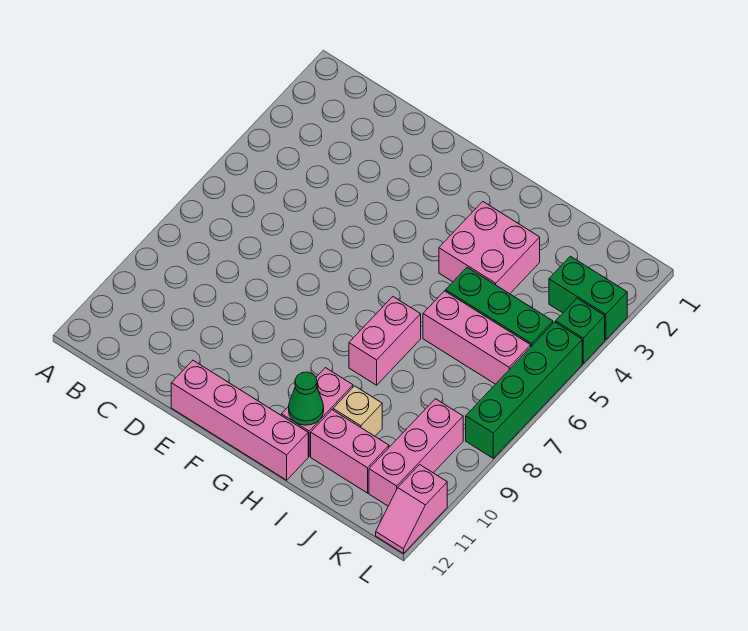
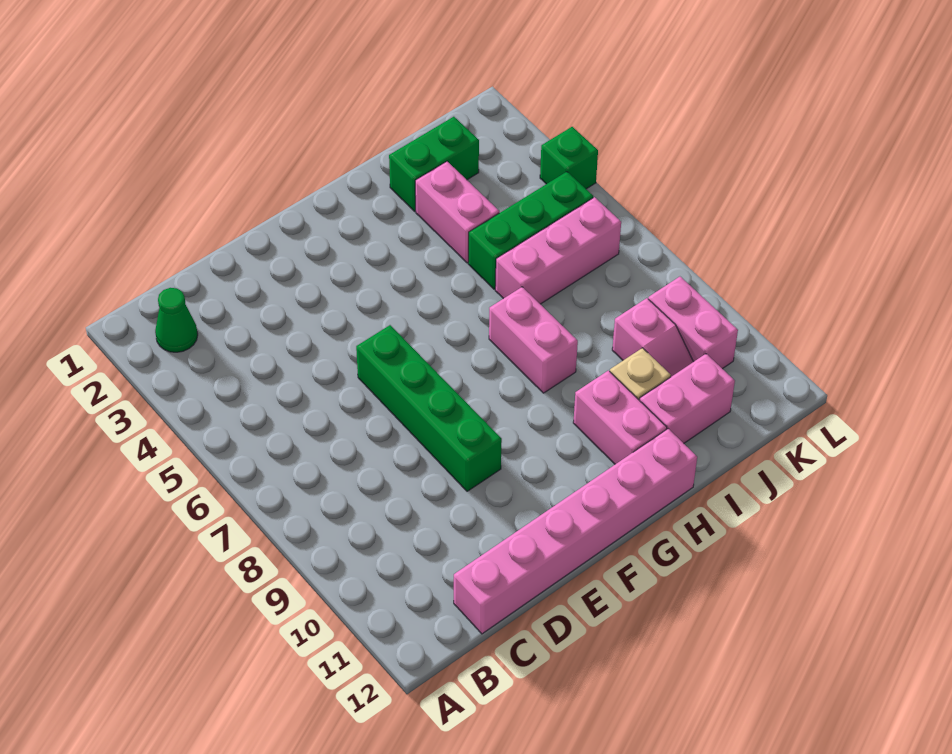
pink brick E12:H12 level 1 -> pink brick C12:H12 level 1
pink brick H3:I4 level 1 -> pink brick I3:I4 level 1
green cone H11 level 2 -> green cone B2 level 1
green brick K3:L3 level 1 -> green brick I2:J2 level 1
pink brick K9:K11 level 1 -> pink brick K9:K10 level 1
green brick L5:L8 level 1 -> green brick E6:E9 level 1
pink slope L11:L12 level 1 top 11 -> pink slope J9:J10 level 1 top 9

